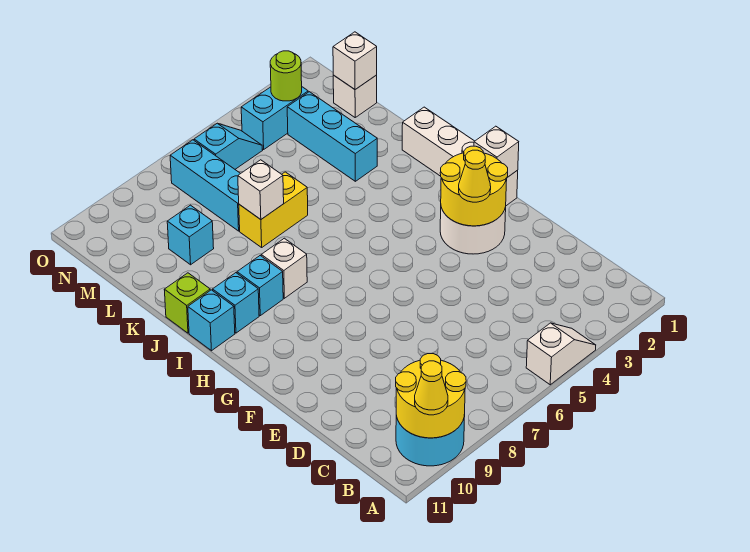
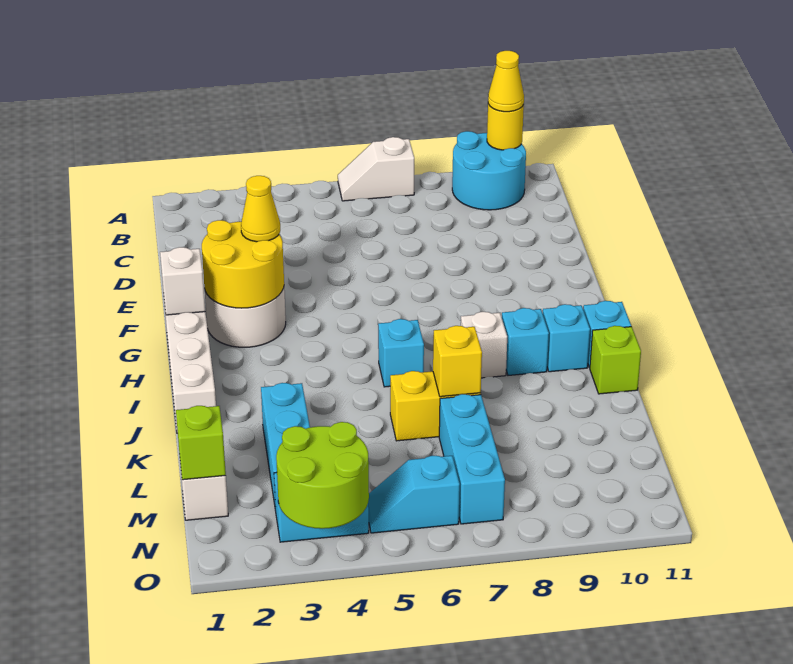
white slope A4:A5 level 1 top 5 -> white slope A6:A7 level 1 top 7
yellow round brick A9:B10 level 2 -> yellow round brick A10 level 2
white brick K7 level 2 -> yellow brick K7 level 2
cyan brick L9 level 1 -> cyan brick I6 level 1
white brick M1 level 2 -> lime brick M1 level 2
lime round brick N3 level 2 -> lime round brick N3:O4 level 2

